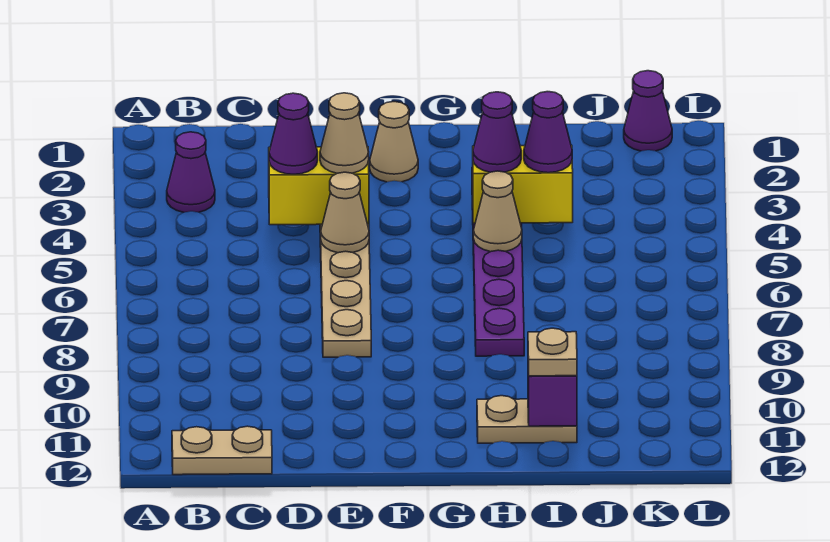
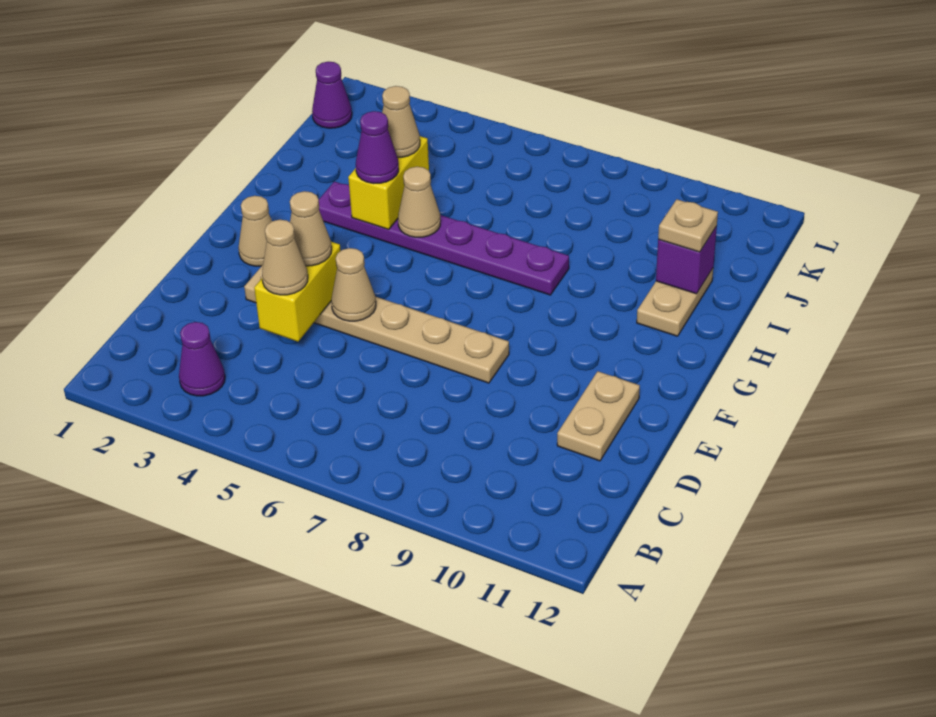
tan plate B12:C12 level 1 -> tan plate D11:E11 level 1
purple cone D4 level 3 -> tan cone D4 level 3
purple cone I4 level 3 -> tan cone I4 level 3

